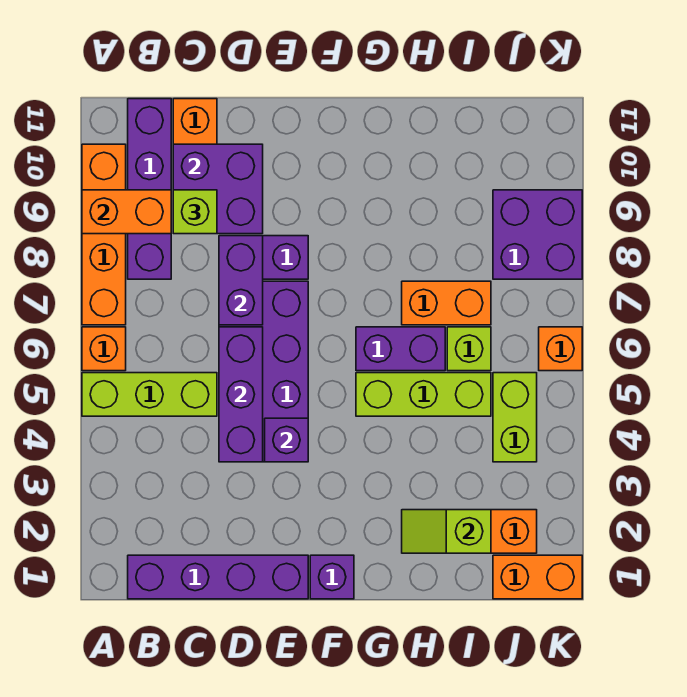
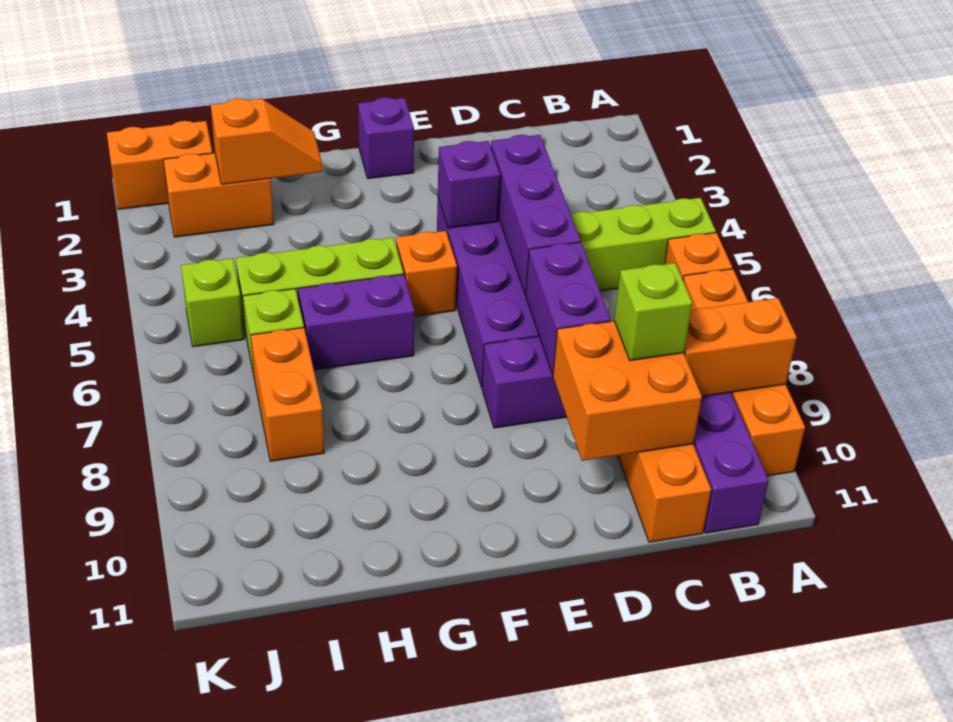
purple brick B1:E1 level 1 -> none
purple brick C9:D10 level 2 -> orange brick C9:D10 level 2
lime slope H2:I2 level 2 top I -> orange slope H2:I2 level 2 top I
orange brick H7:I7 level 1 -> orange brick I7:I8 level 1
lime brick J4:J5 level 1 -> lime brick J5 level 1
purple brick J8:K9 level 1 -> none
orange brick K6 level 1 -> orange brick F5 level 1

